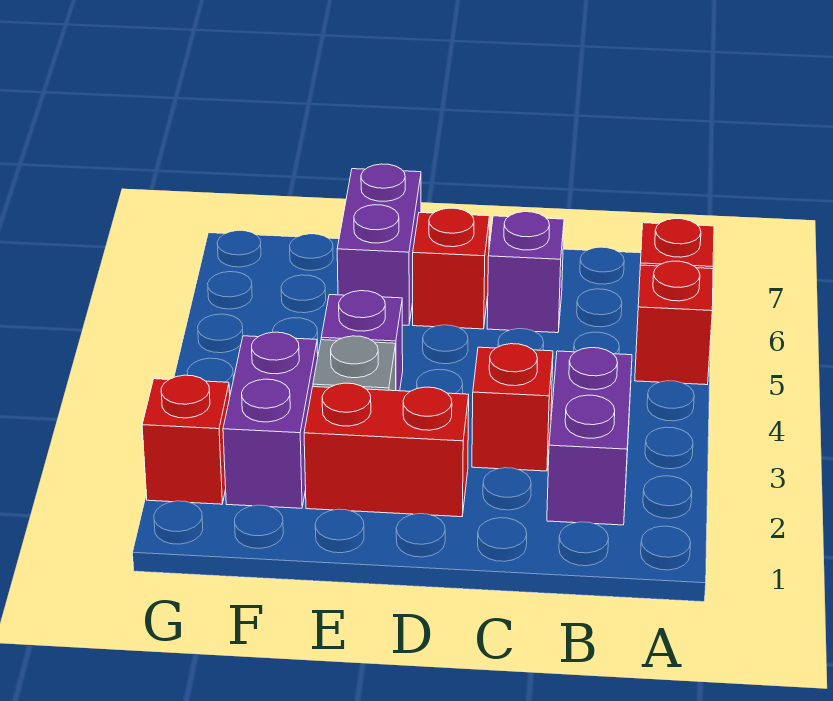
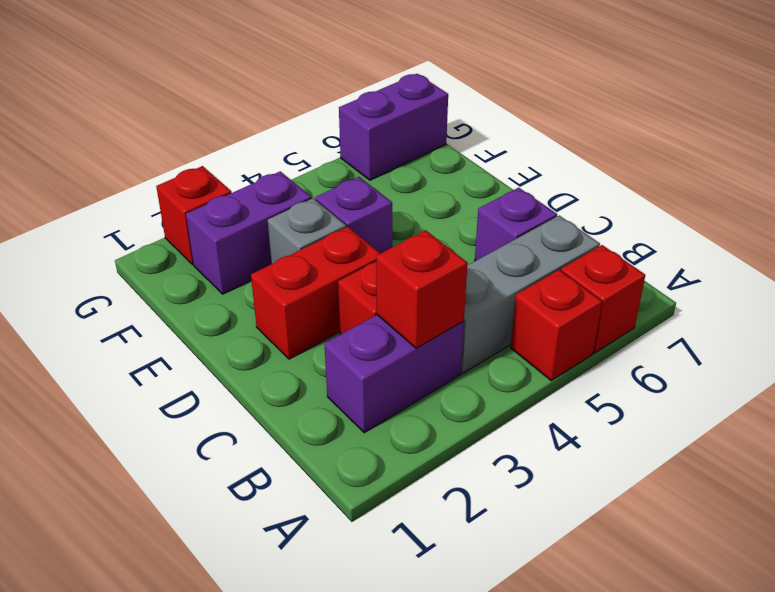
none -> grey brick B4:B6 level 1
red brick D2:E2 level 1 -> red brick D2:D3 level 1
red brick D6 level 1 -> red brick B3 level 2
purple brick E6:E7 level 1 -> purple brick G6:G7 level 1

